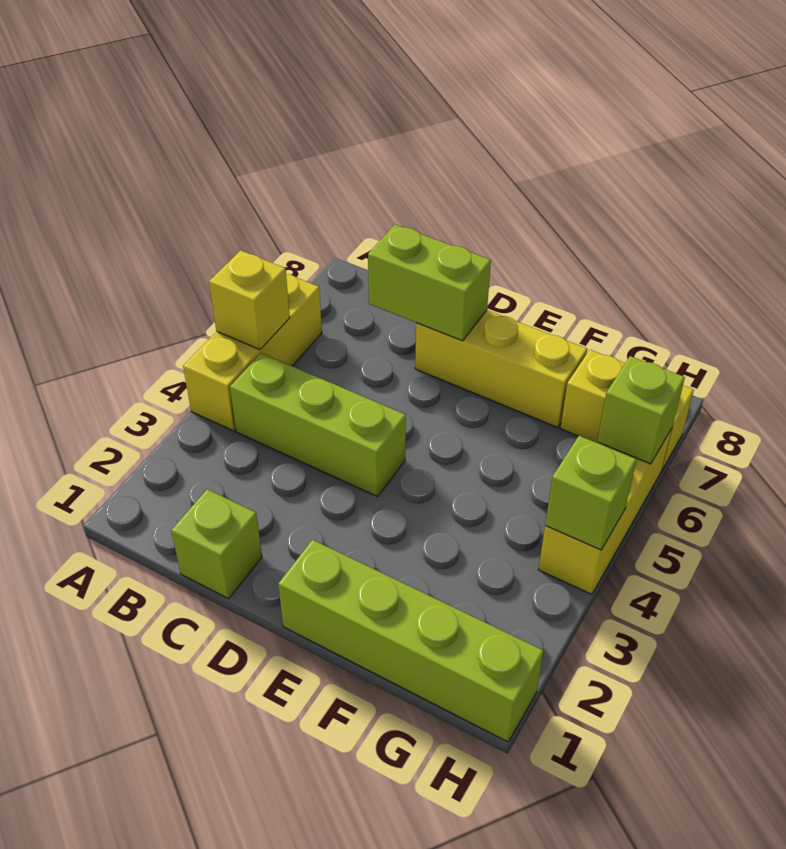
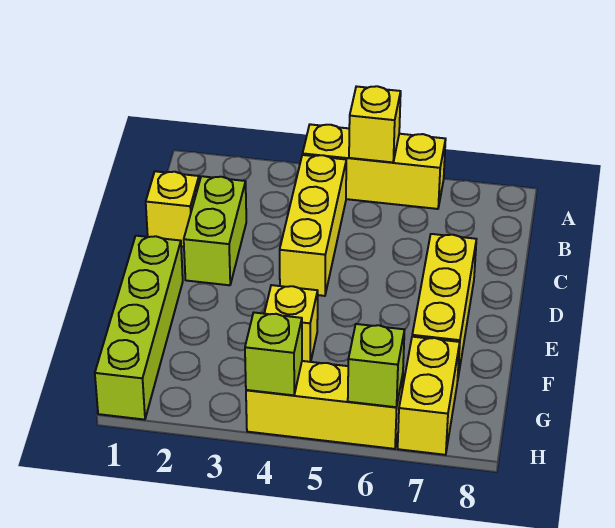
lime brick B4:D4 level 1 -> yellow brick B4:D4 level 1
lime brick C1 level 1 -> yellow brick C1 level 1
lime brick C7:D7 level 2 -> lime brick C2:D2 level 1
none -> yellow brick F4 level 1

